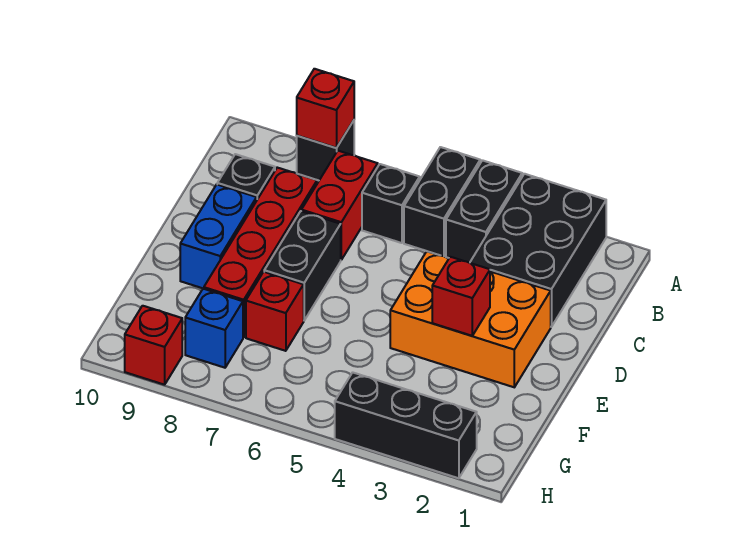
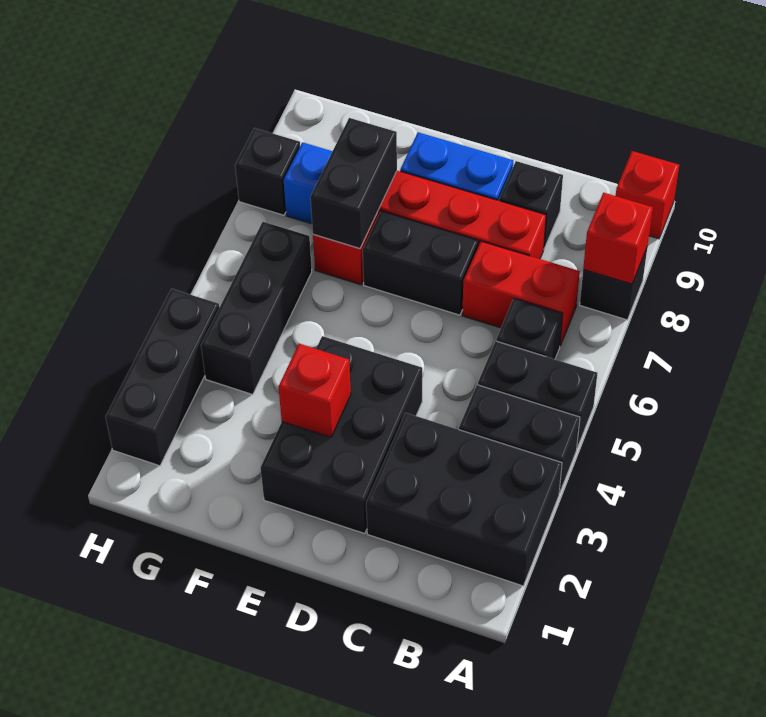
orange brick D2:E4 level 1 -> black brick D2:E4 level 1
none -> black brick F7:F8 level 2
none -> black brick G4:G6 level 1
none -> black brick H8 level 1
red brick H9 level 1 -> red brick A10 level 1

